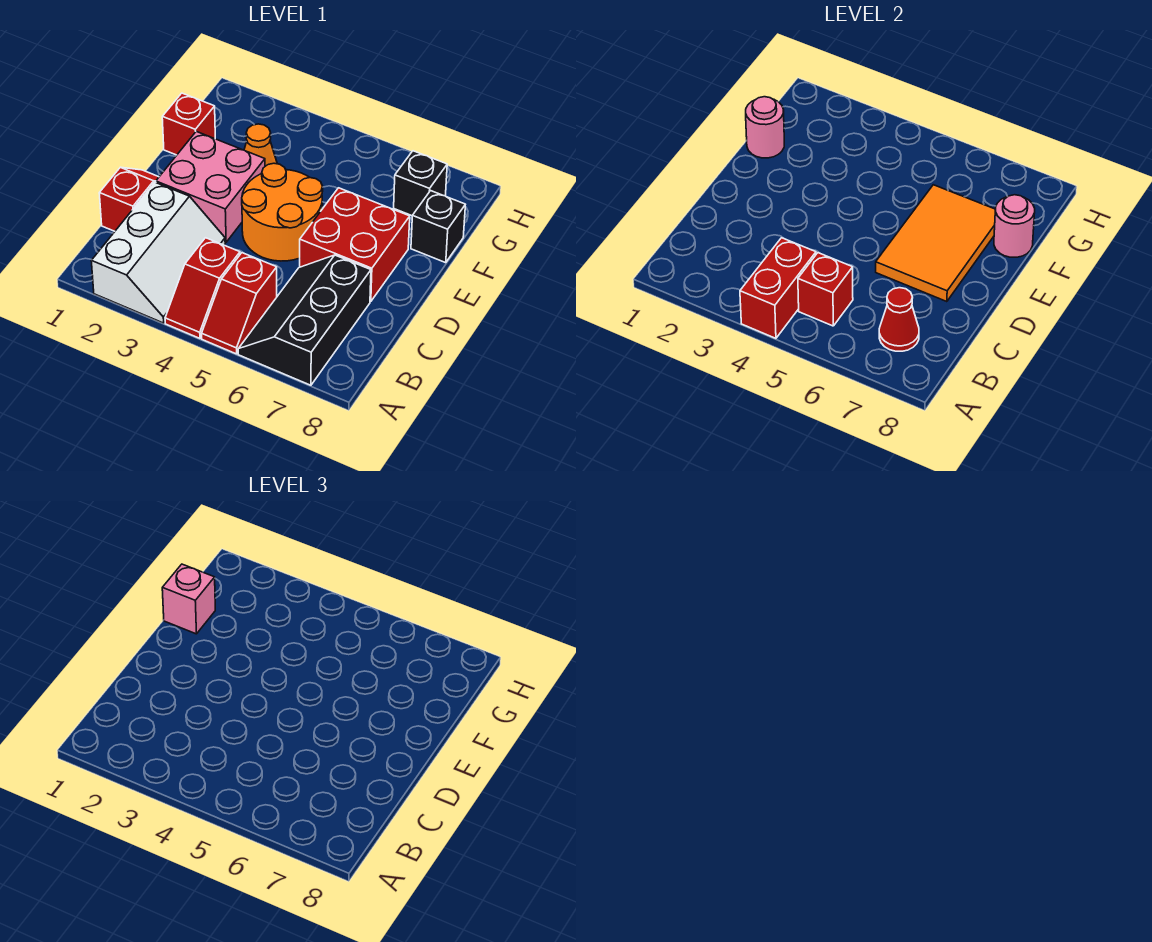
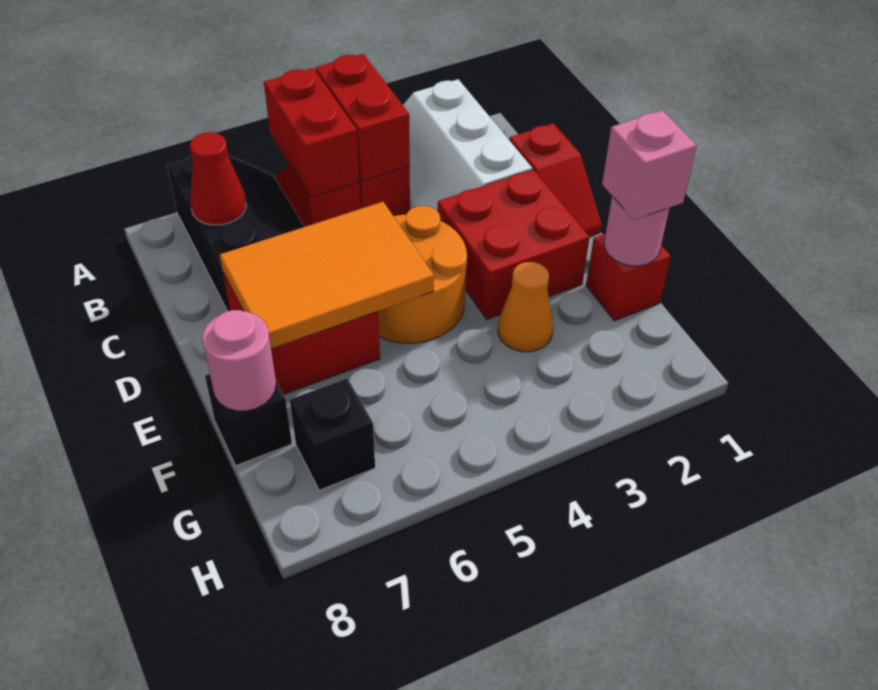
red brick B5 level 2 -> red brick A5:B5 level 2
pink brick D2:E3 level 1 -> red brick D2:E3 level 1
orange tile D6:F7 level 2 -> orange tile D5:E7 level 2

